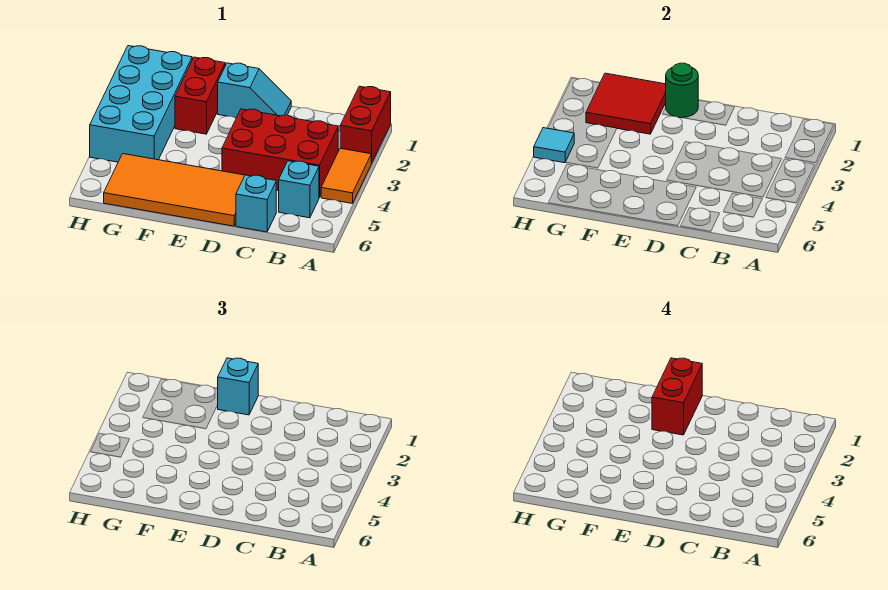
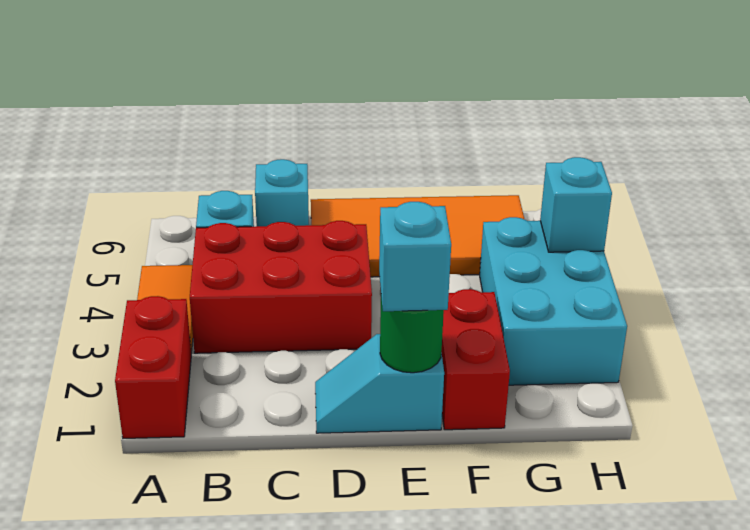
red brick E1:E2 level 4 -> none
red tile F1:G2 level 2 -> none
cyan brick G1:H4 level 1 -> cyan brick G2:H4 level 1
cyan tile H4 level 2 -> cyan brick H4 level 2

